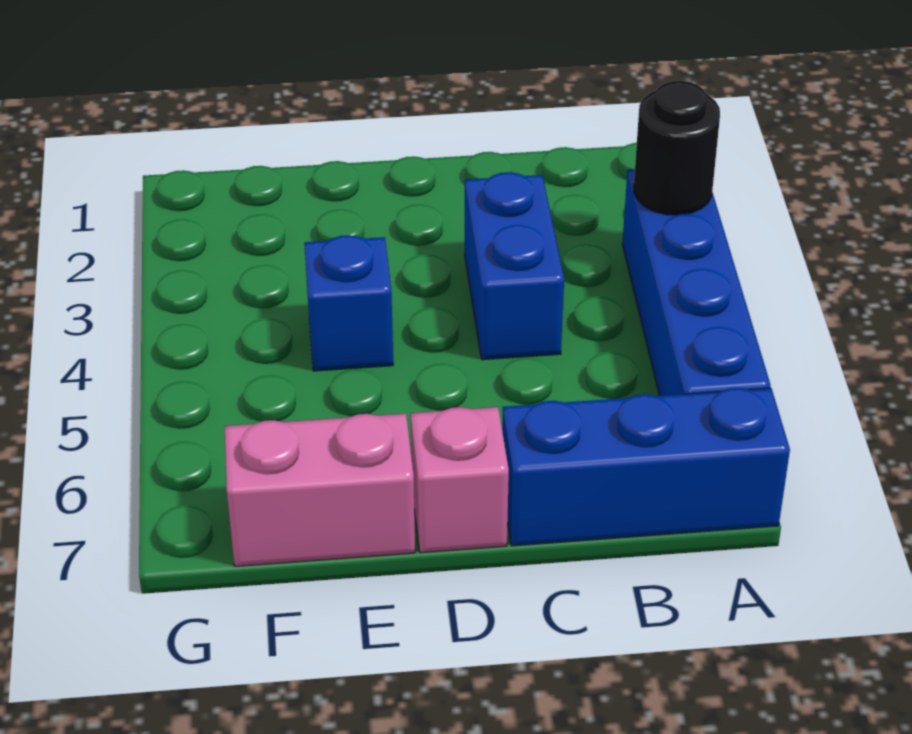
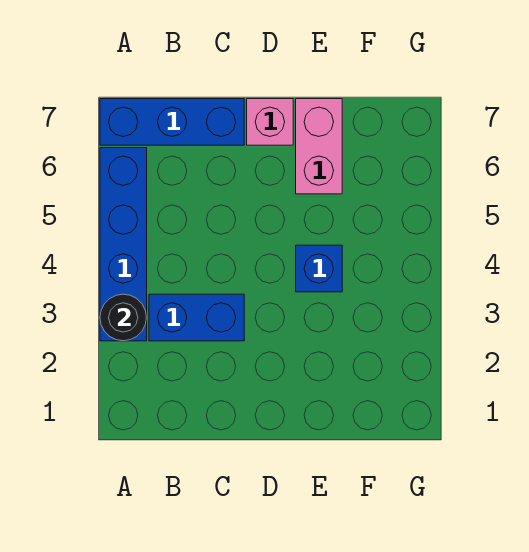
blue brick C3:C4 level 1 -> blue brick B3:C3 level 1
pink brick E7:F7 level 1 -> pink brick E6:E7 level 1

